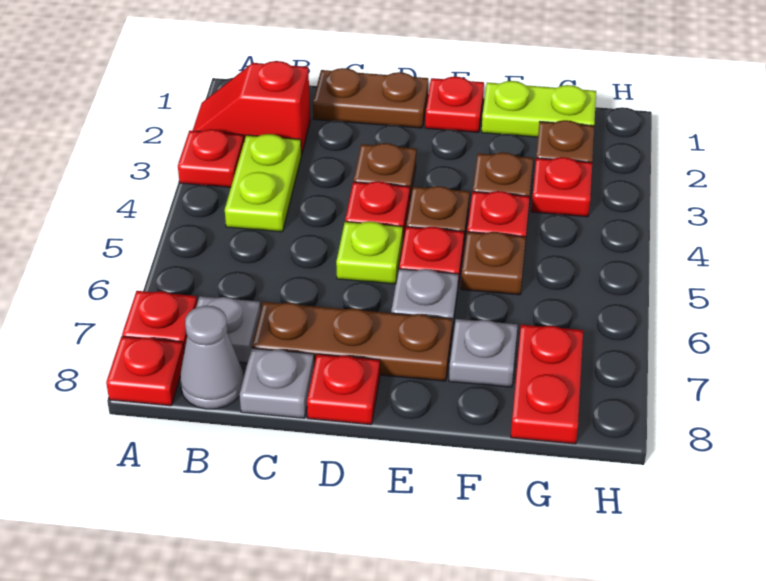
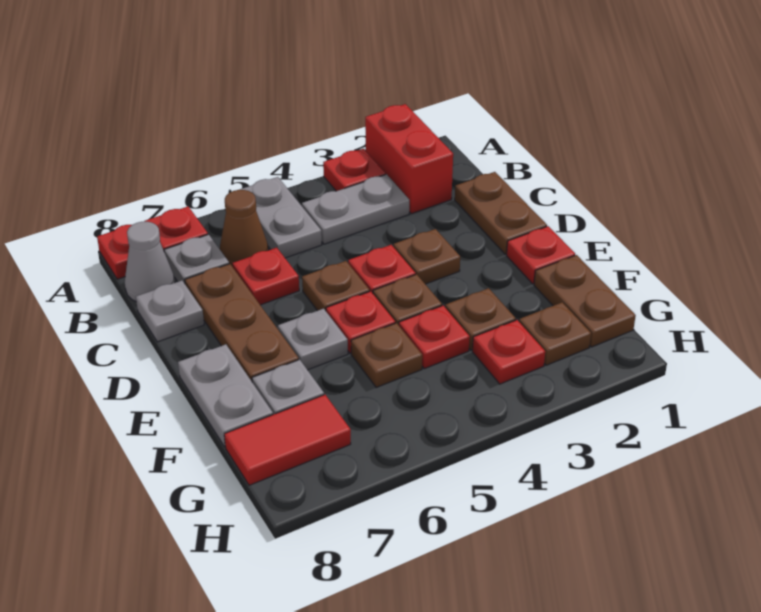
red slope A2:B2 level 1 top B -> red brick A2:B2 level 1
none -> grey plate A5:B5 level 1
lime plate B3:B4 level 1 -> grey plate B3:B4 level 1
none -> brown cone B6 level 1
lime plate D5 level 1 -> brown plate D5 level 1
red plate D8 level 1 -> red plate C6 level 1
none -> grey plate E8:F8 level 1
lime plate F1:G1 level 1 -> brown plate F1:G1 level 1
red plate G7:G8 level 1 -> red tile G7:G8 level 1

